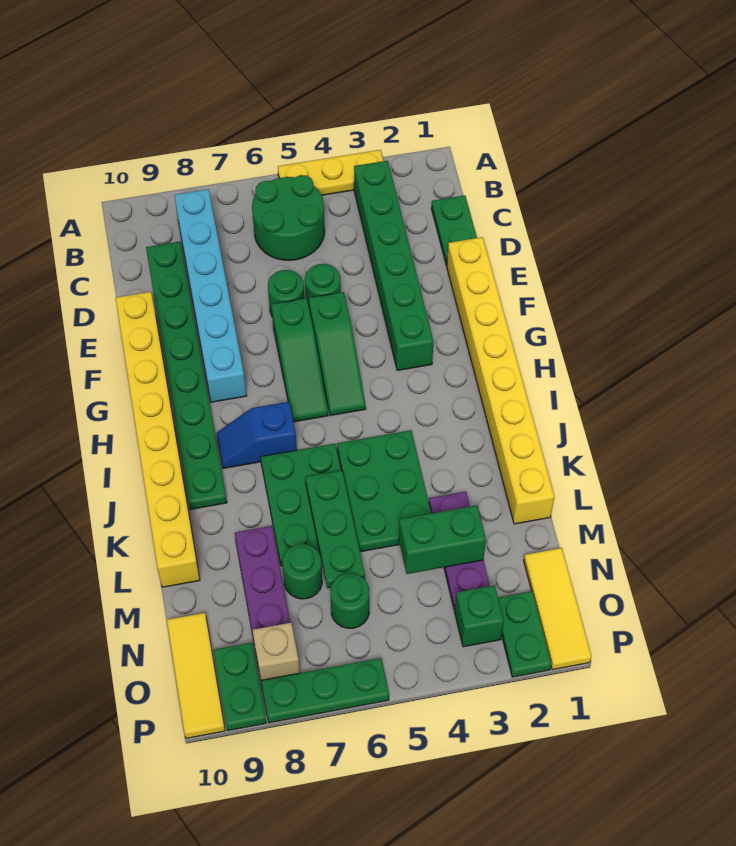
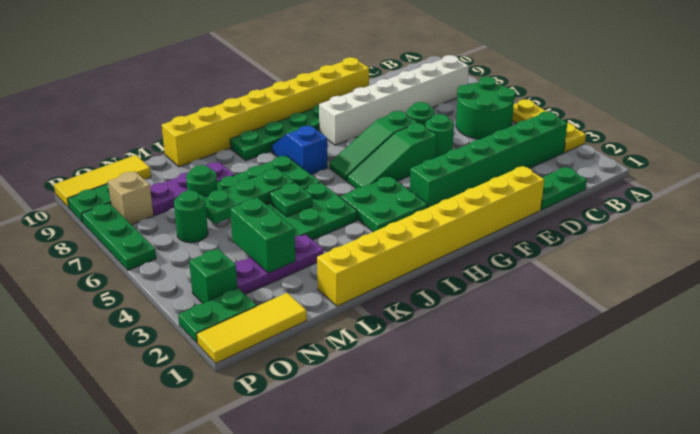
cyan brick B8:G8 level 1 -> white brick B8:G8 level 1
none -> green plate H3:I4 level 1
none -> green plate K5 level 2

